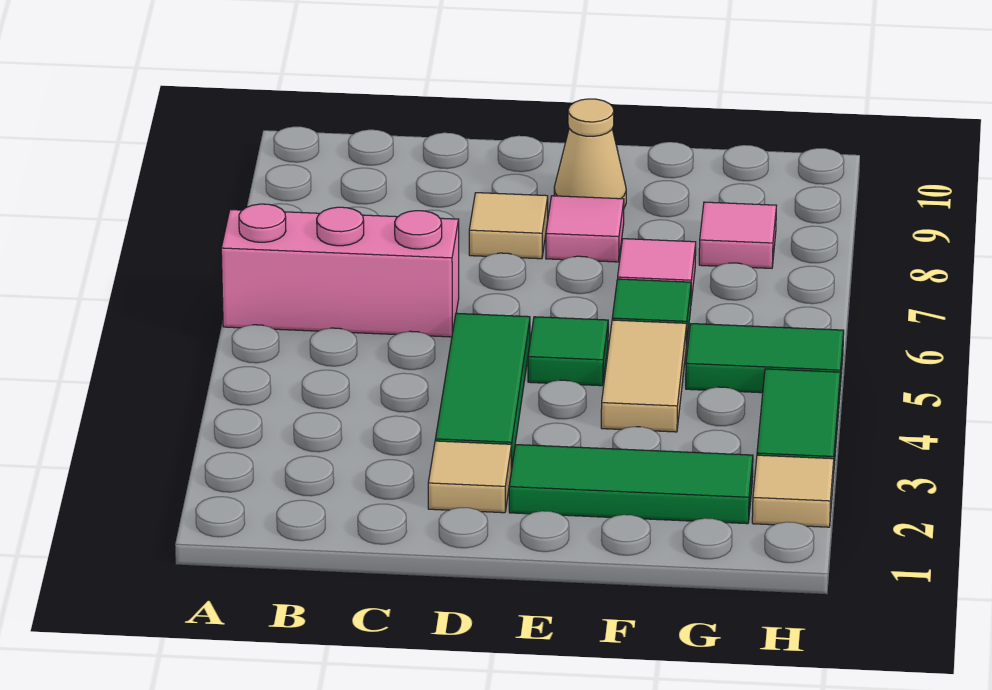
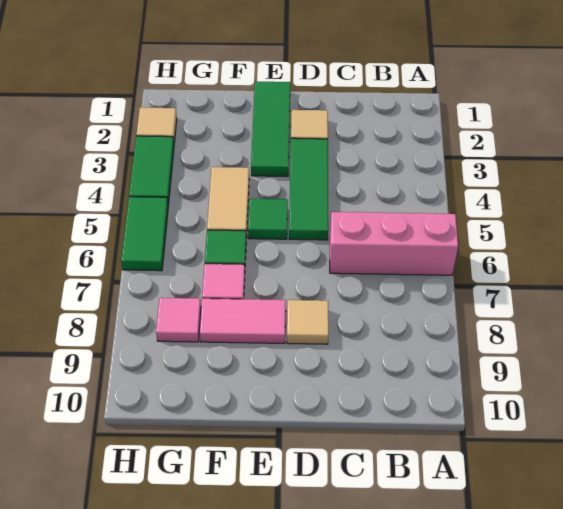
green tile E2:G2 level 1 -> green tile E1:E3 level 1
pink tile E8 level 1 -> pink tile E8:F8 level 1
tan cone E9 level 1 -> none
green tile G5:H5 level 1 -> green tile H5:H6 level 1

